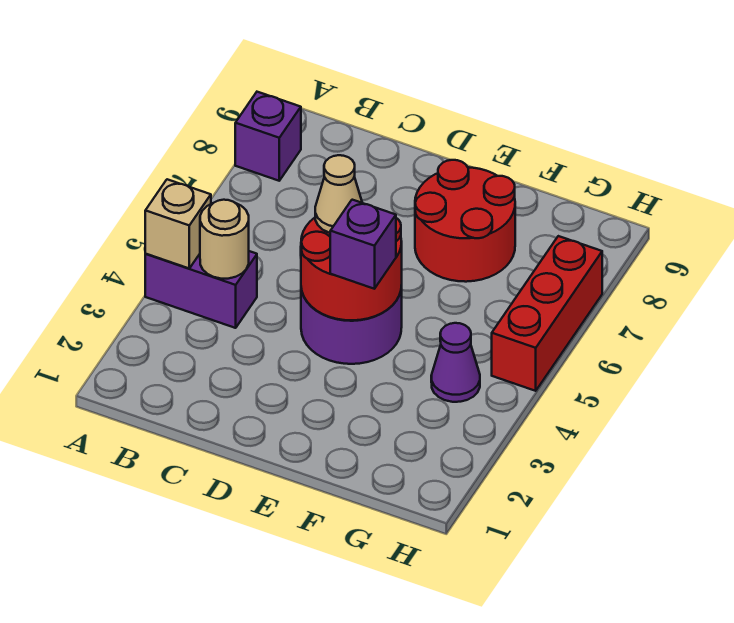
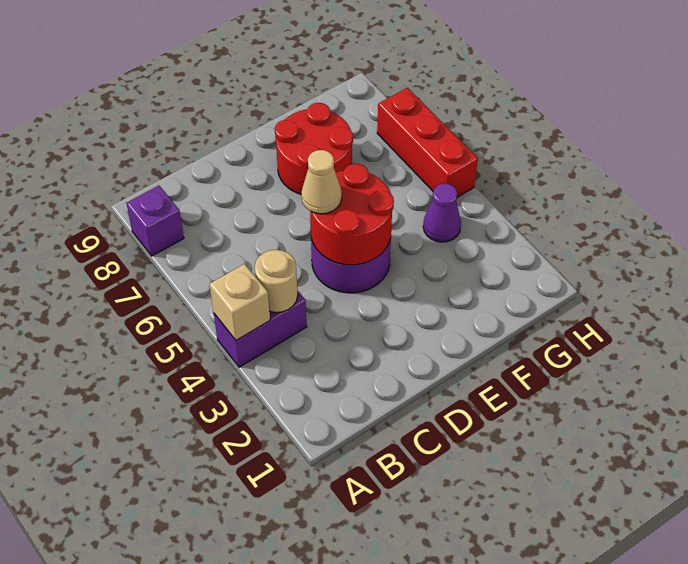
purple brick E4 level 3 -> none

